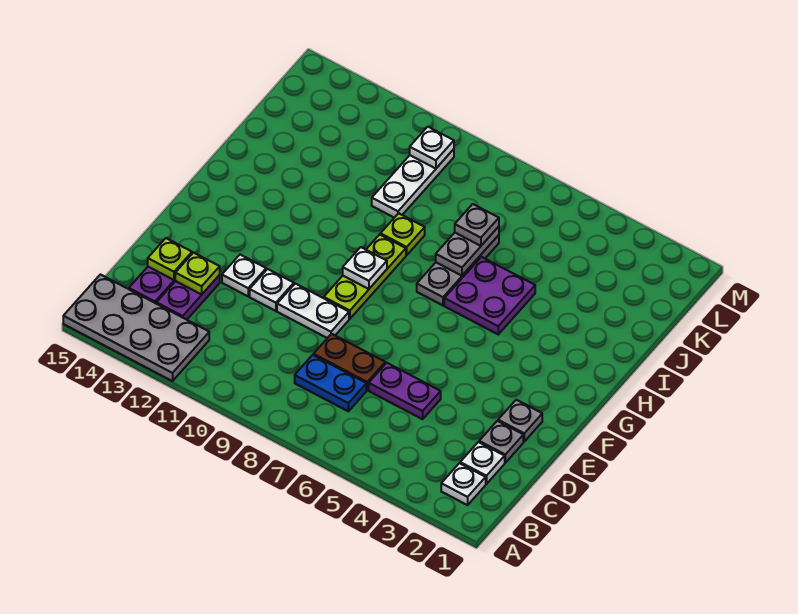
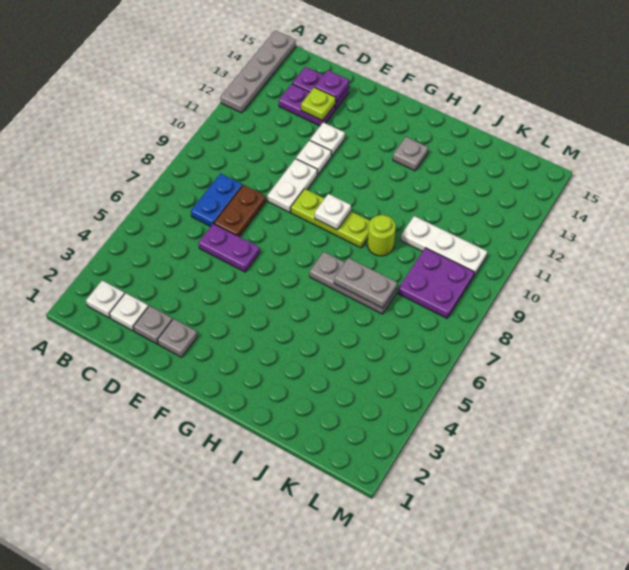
grey plate A12:B15 level 1 -> grey plate A12:A15 level 1
purple plate D5:D6 level 1 -> purple plate D6:E6 level 1
lime plate D14 level 2 -> purple plate D14 level 2
purple plate H5:I6 level 1 -> purple plate K8:L9 level 1
lime plate I9 level 1 -> lime round brick I9 level 1
grey plate J7 level 3 -> grey plate H13 level 1
white plate L10 level 2 -> none

